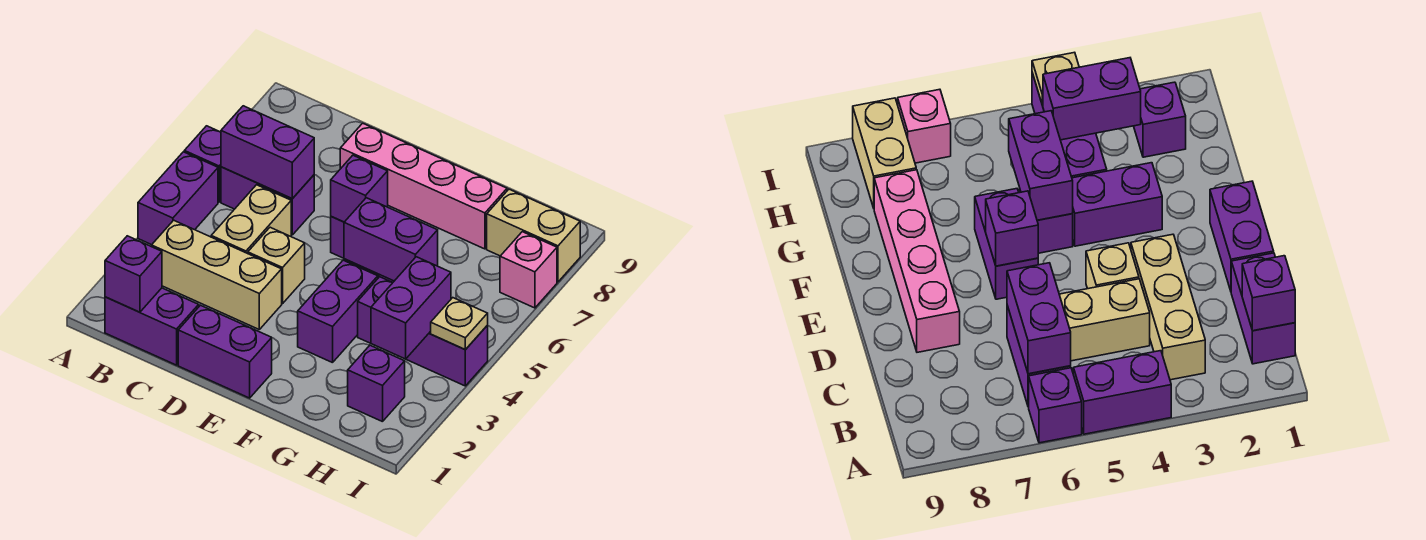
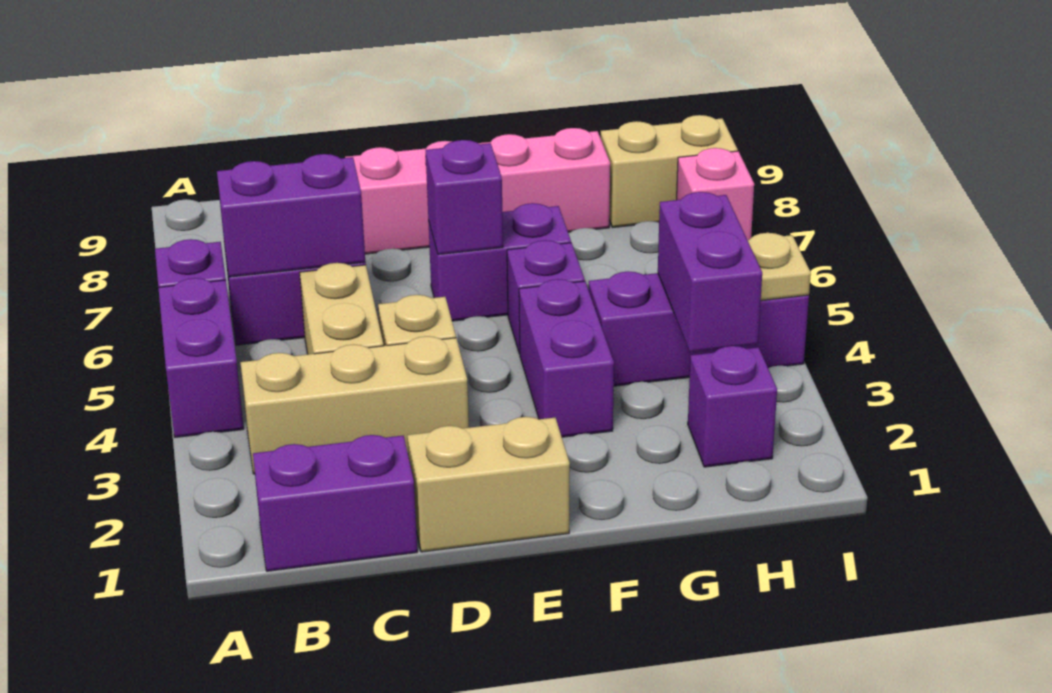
purple brick B1 level 2 -> none
purple brick D1:E1 level 1 -> tan brick D1:E1 level 1
purple brick F5:G5 level 2 -> none

